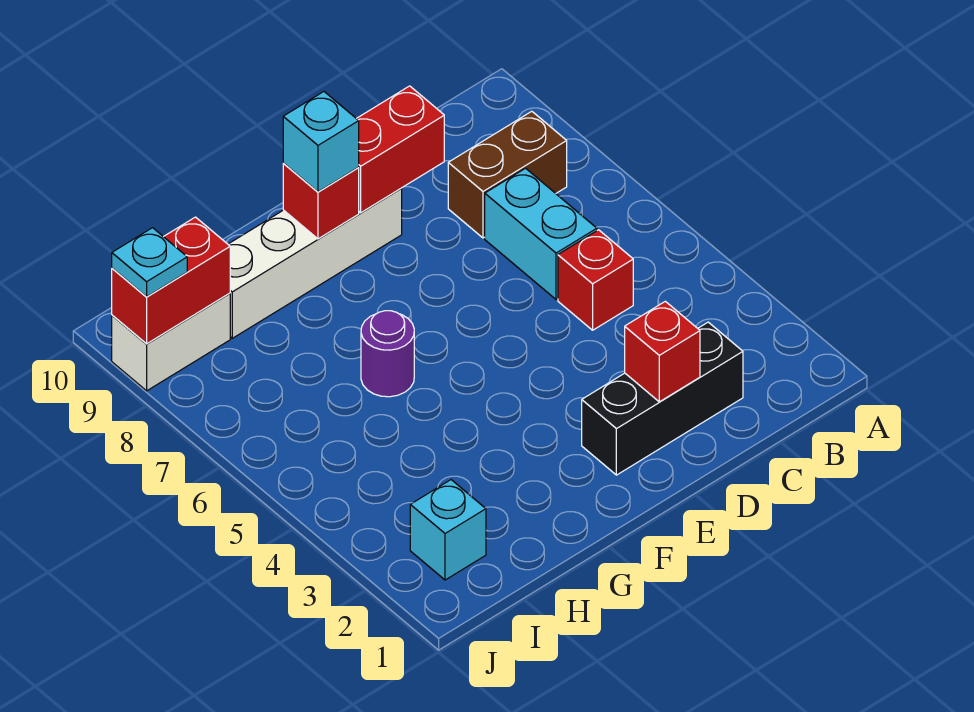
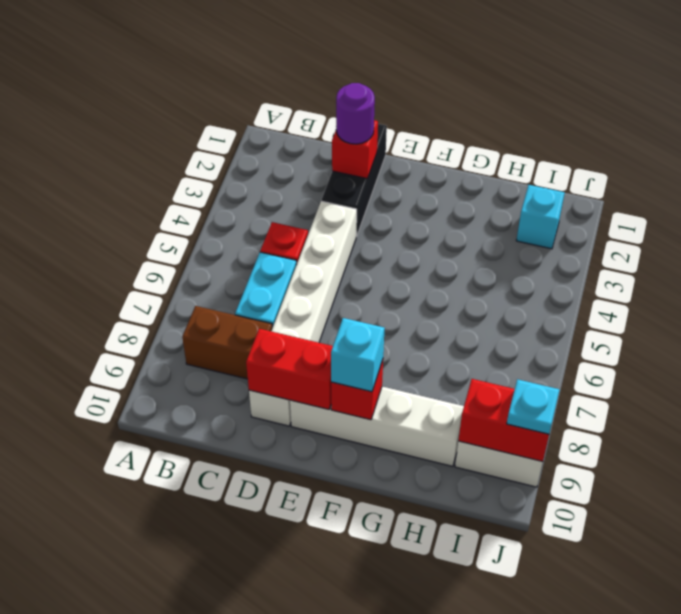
black brick C2:E2 level 1 -> black brick D1:D3 level 1
none -> white brick D4:D9 level 1
purple round brick G6 level 1 -> purple round brick D2 level 3

